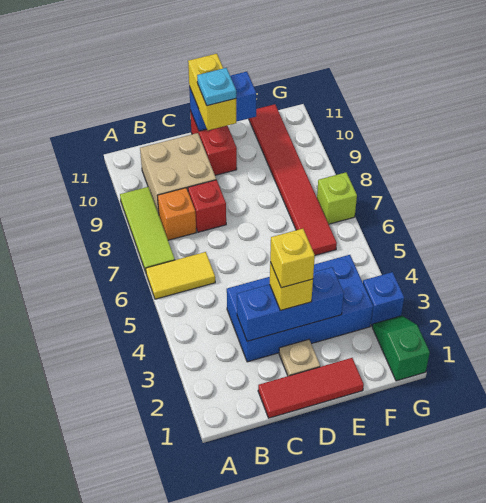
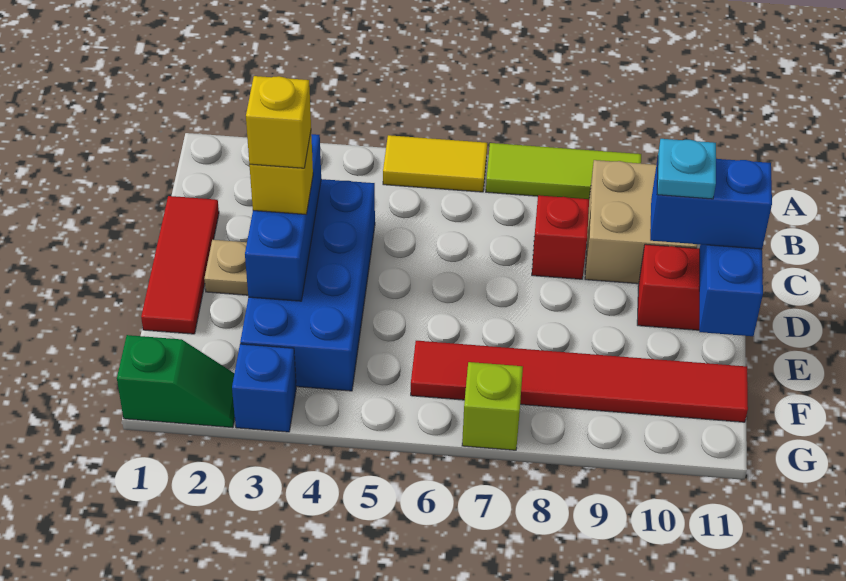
yellow tile A6:B6 level 1 -> yellow tile A5:A6 level 1
orange brick B8 level 1 -> none
yellow brick D10:D11 level 3 -> blue brick D10:D11 level 3

